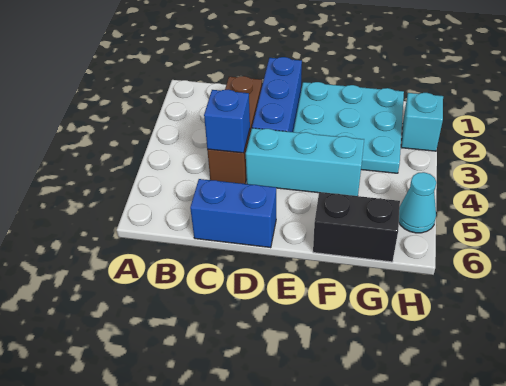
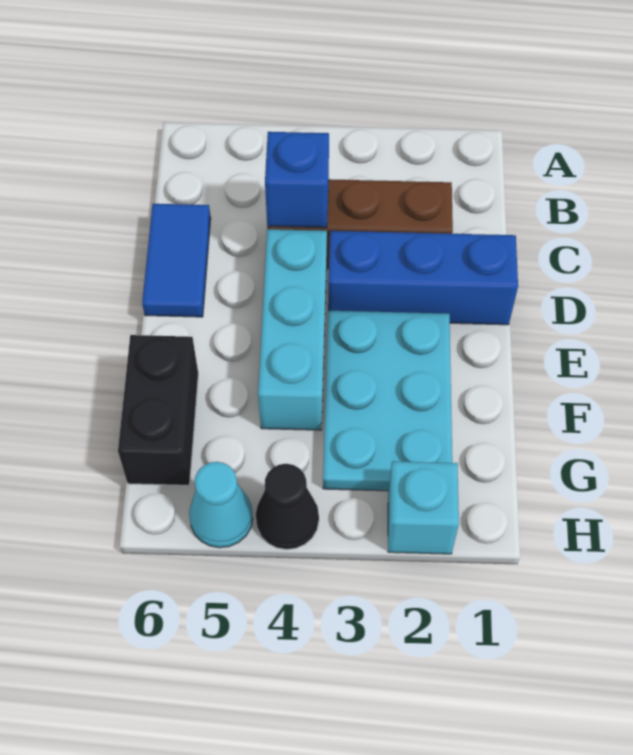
blue brick C6:D6 level 1 -> blue tile C6:D6 level 1
cyan plate E1:G3 level 1 -> cyan plate E2:G3 level 1
none -> black cone H4 level 1

